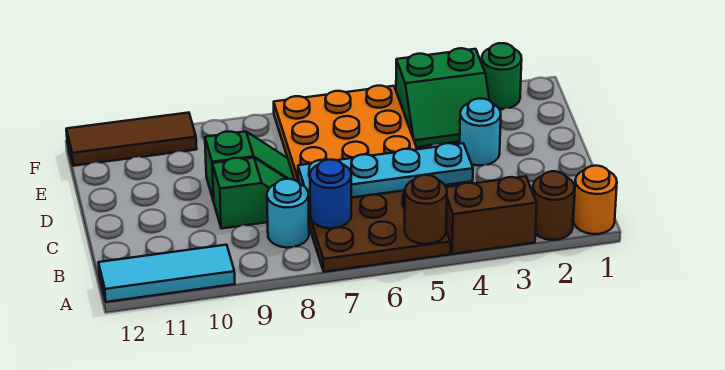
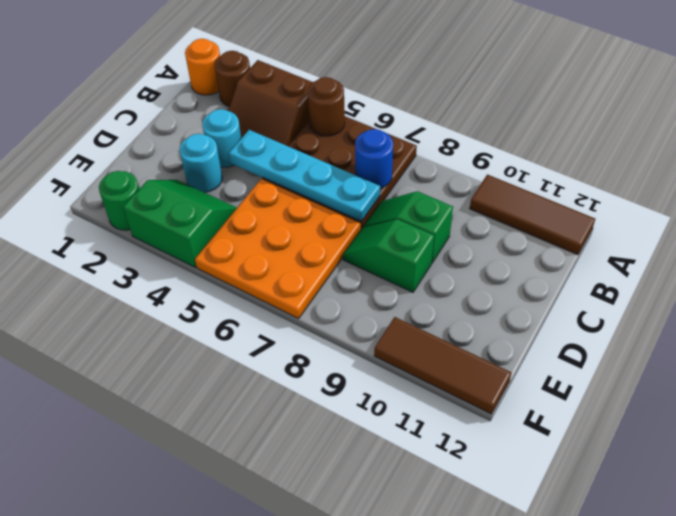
cyan tile A10:A12 level 1 -> brown tile A10:A12 level 1
cyan round brick B8 level 1 -> cyan round brick C3 level 1

